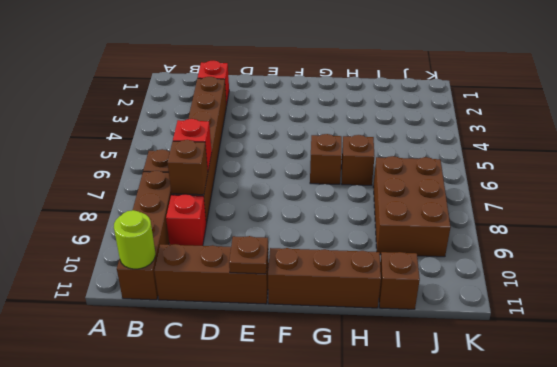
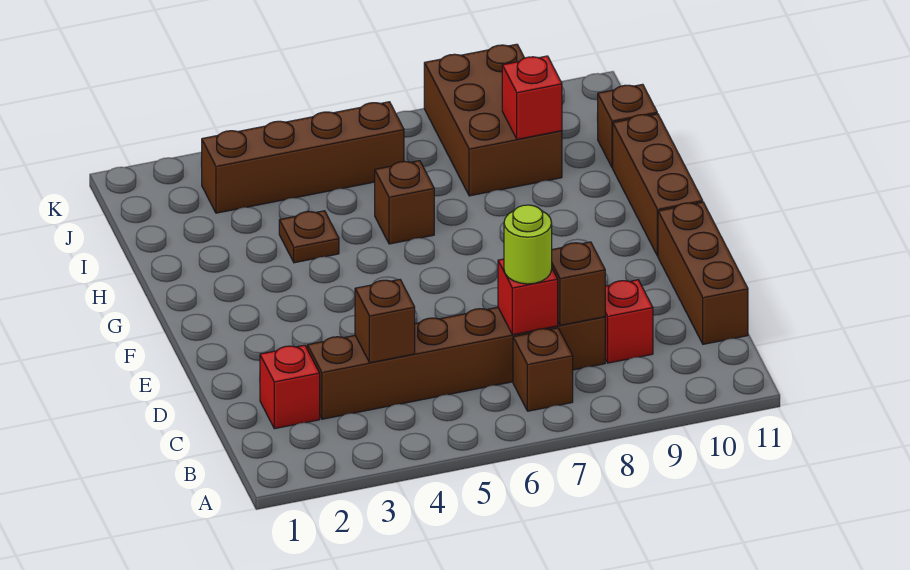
brown brick B8:B11 level 1 -> brown brick J3:J6 level 1
lime round brick B11 level 2 -> lime round brick C7 level 3
brown plate E11 level 2 -> brown plate H4 level 1
brown brick G6 level 1 -> brown brick C4 level 2
brown brick I7:J9 level 1 -> brown brick I8:K9 level 1
none -> red brick I9 level 2

